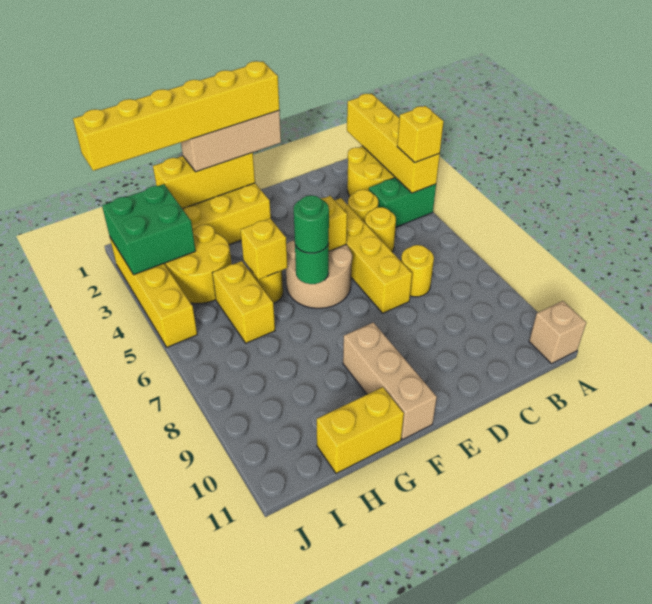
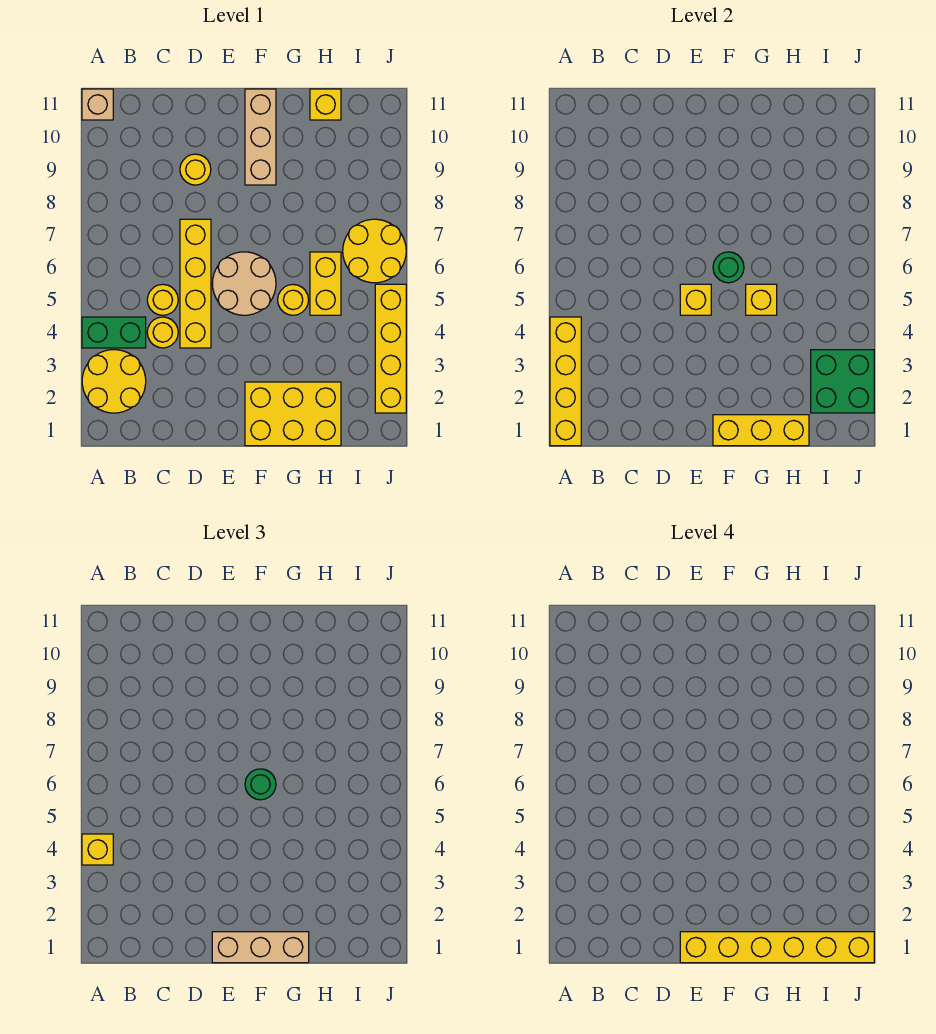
yellow round brick C7 level 1 -> yellow round brick D9 level 1
yellow brick G11:H11 level 1 -> yellow brick H11 level 1
yellow round brick H3:I4 level 1 -> yellow round brick I6:J7 level 1

